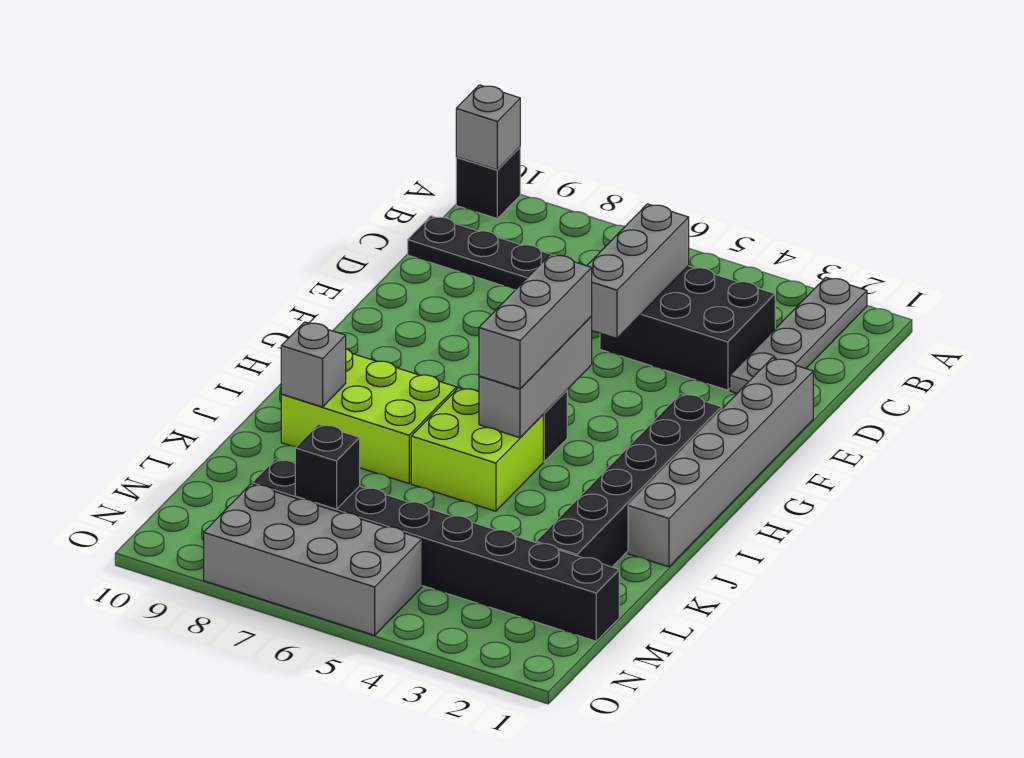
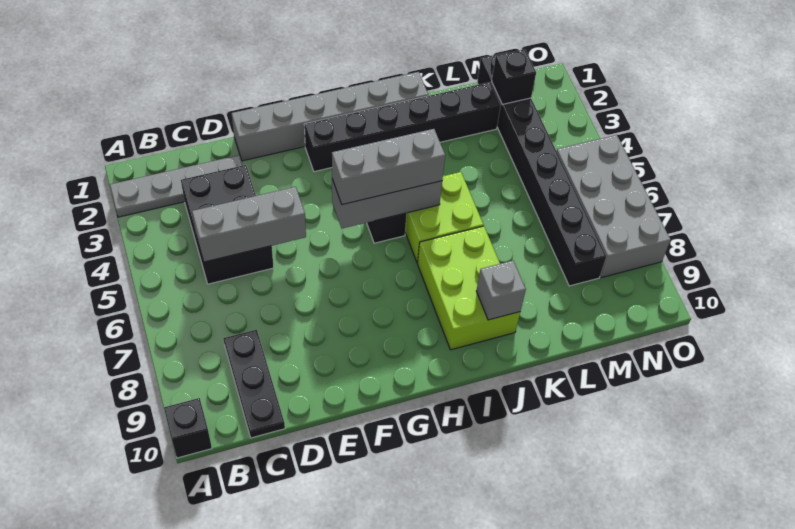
grey brick A10 level 2 -> none
black brick M7 level 2 -> black brick M2 level 2

